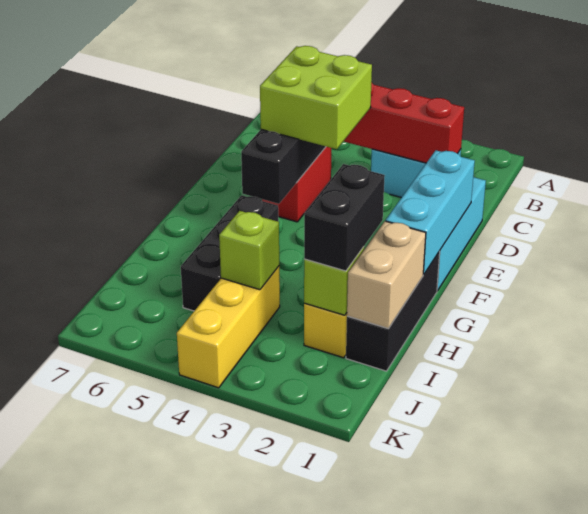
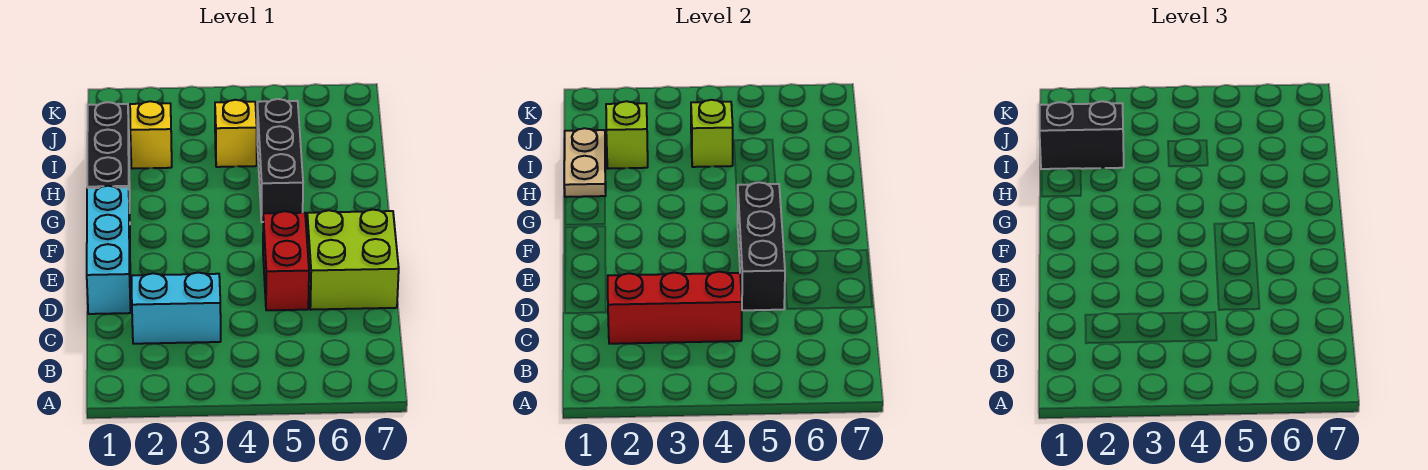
lime brick D4:E5 level 3 -> lime brick D6:E7 level 1
cyan brick E1:G1 level 2 -> none
tan brick H1:I1 level 2 -> tan plate H1:I1 level 2
black brick H2:I2 level 3 -> black brick I1:I2 level 3
yellow brick I4:K4 level 1 -> yellow brick I4 level 1

